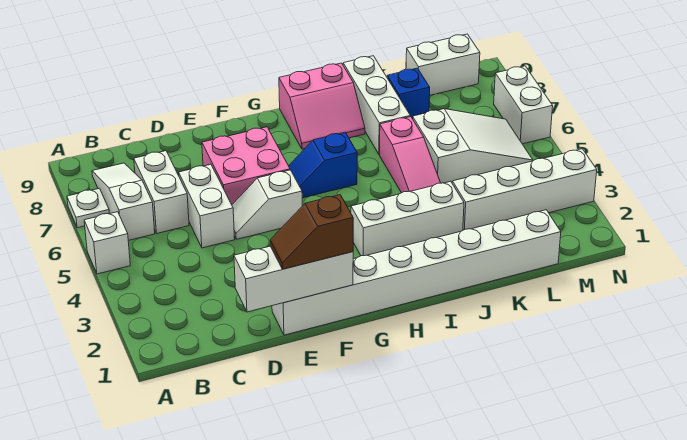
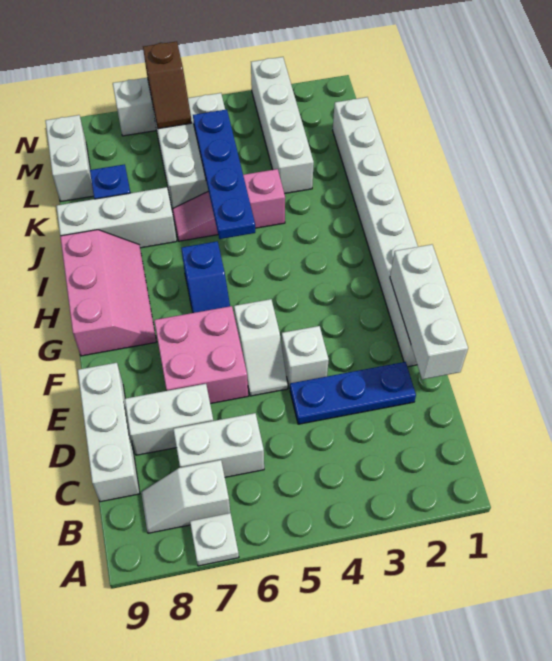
white brick A5 level 1 -> white brick E4 level 1
white slope B6:B8 level 1 top 6 -> white slope B7:B8 level 1 top 7
none -> blue plate D2:D4 level 1
white brick D5:D6 level 1 -> white brick D7:D8 level 1
brown slope E1:F1 level 3 top F -> brown slope M6:N6 level 2 top N
white brick H3:J3 level 1 -> white brick C9:E9 level 1
pink slope H8:I9 level 1 top 9 -> pink slope G8:I9 level 1 top 9
none -> blue plate I5:L5 level 2
pink slope J4:J6 level 1 top 6 -> pink slope J4:J6 level 1 top 4
white slope K5:M6 level 1 top K -> white brick K5:M6 level 1

